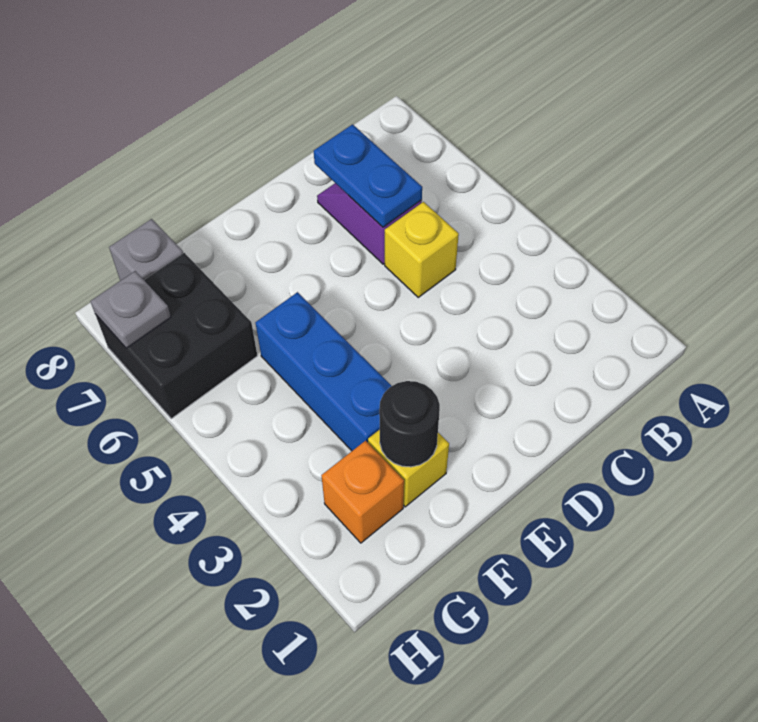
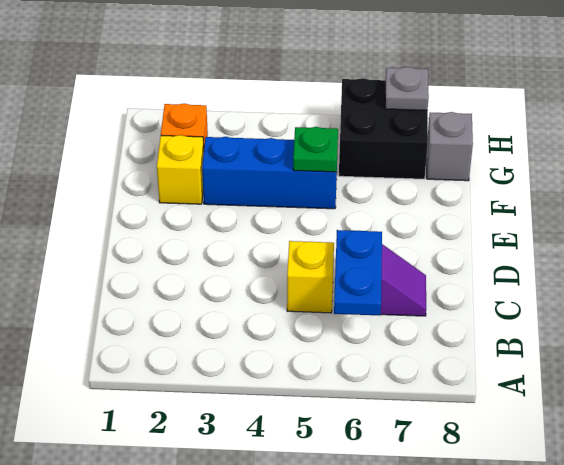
blue plate C6:C7 level 2 -> blue plate B6:C6 level 2
black round brick F2 level 2 -> none
none -> green plate F5 level 2

